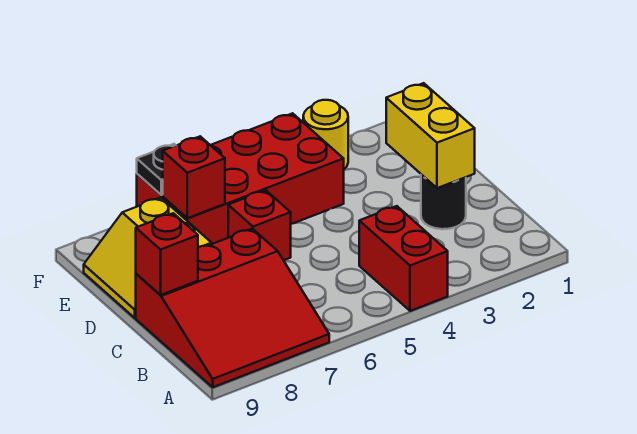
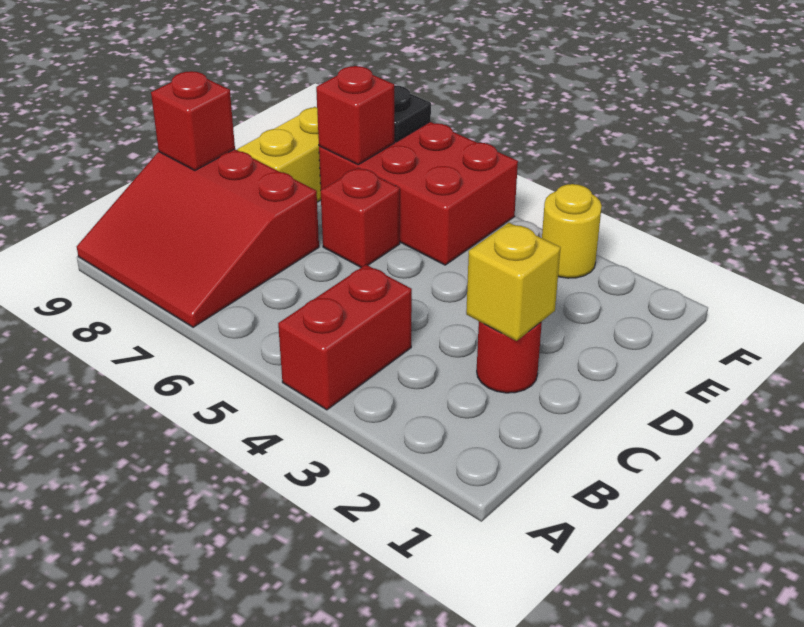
black round brick C2 level 1 -> red round brick C2 level 1
yellow brick C2:D2 level 2 -> yellow brick C2 level 2
red brick E4:F7 level 1 -> red brick E5:F7 level 1

